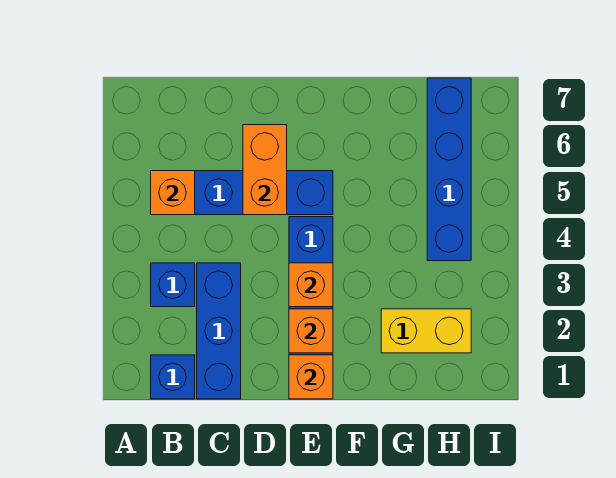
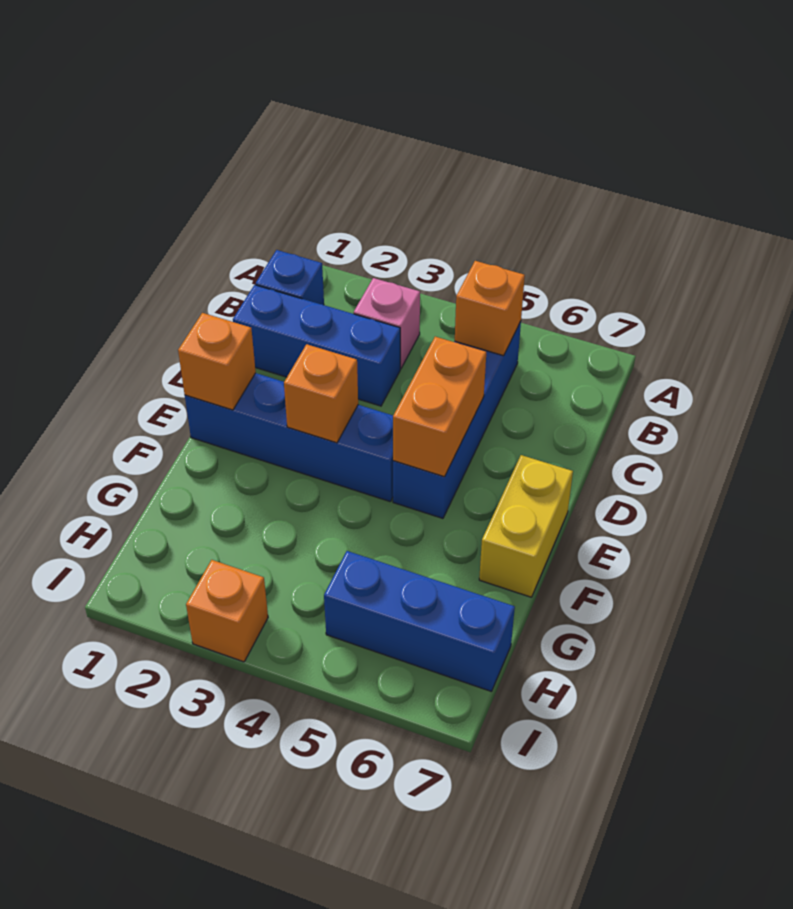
blue brick B3 level 1 -> pink brick B3 level 1
orange brick D5:D6 level 2 -> orange brick D5:E5 level 2
orange brick E2 level 2 -> orange brick I3 level 1
yellow brick G2:H2 level 1 -> yellow brick E7:F7 level 1
blue brick H4:H7 level 1 -> blue brick H5:H7 level 1

